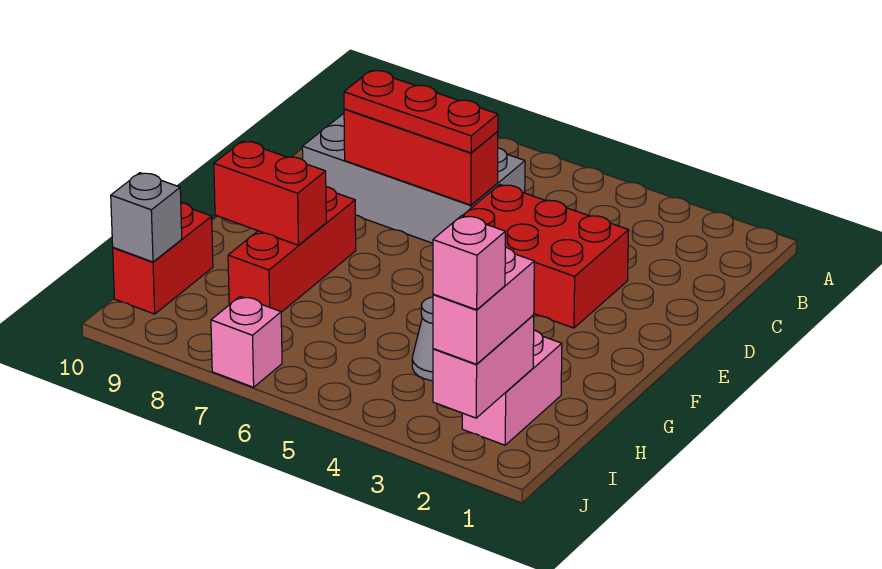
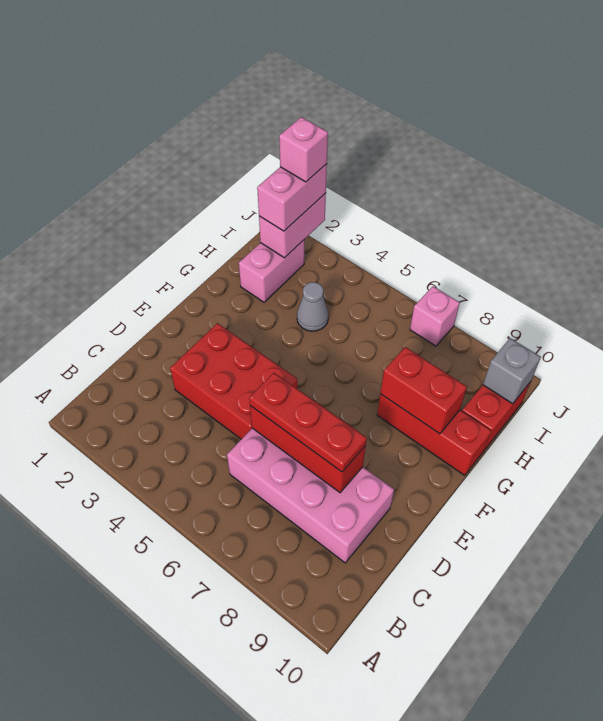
grey brick C6:D9 level 1 -> pink brick C6:D9 level 1
red brick F8:H8 level 1 -> red brick G8:G10 level 1

